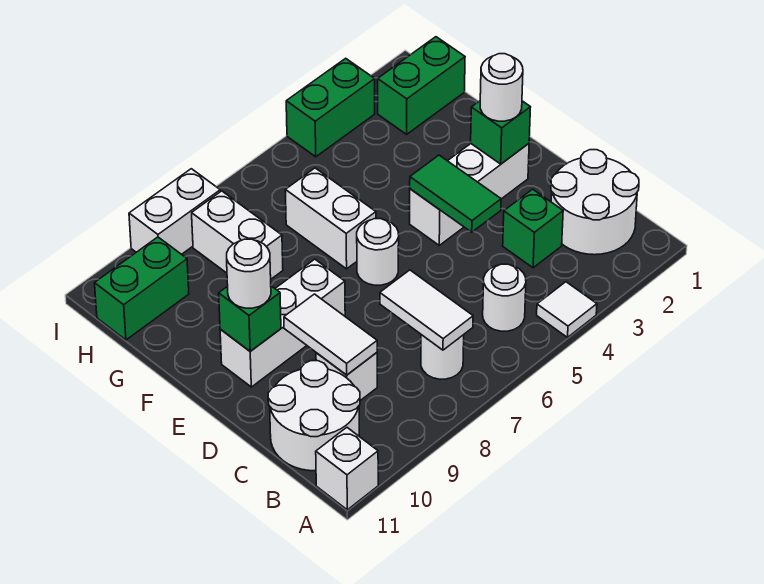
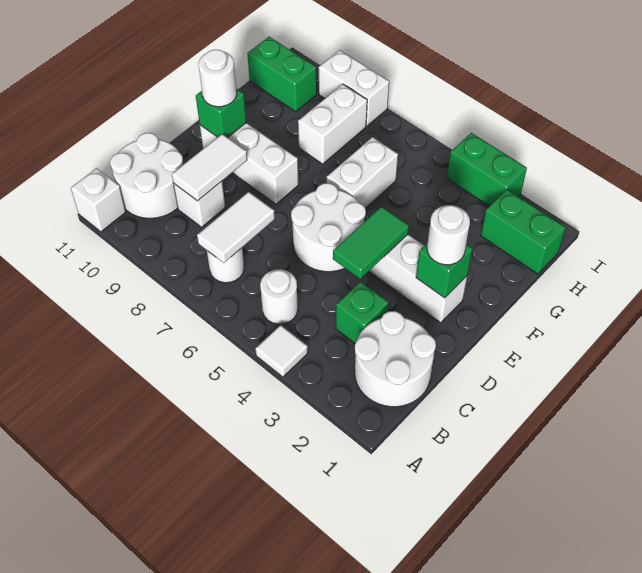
white round brick E6 level 1 -> white round brick D5:E6 level 1

